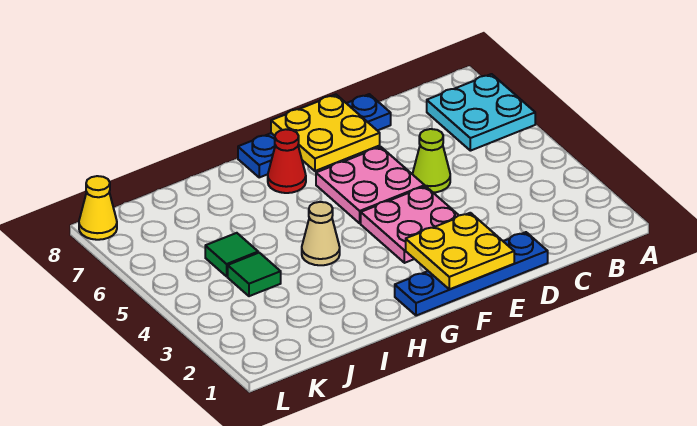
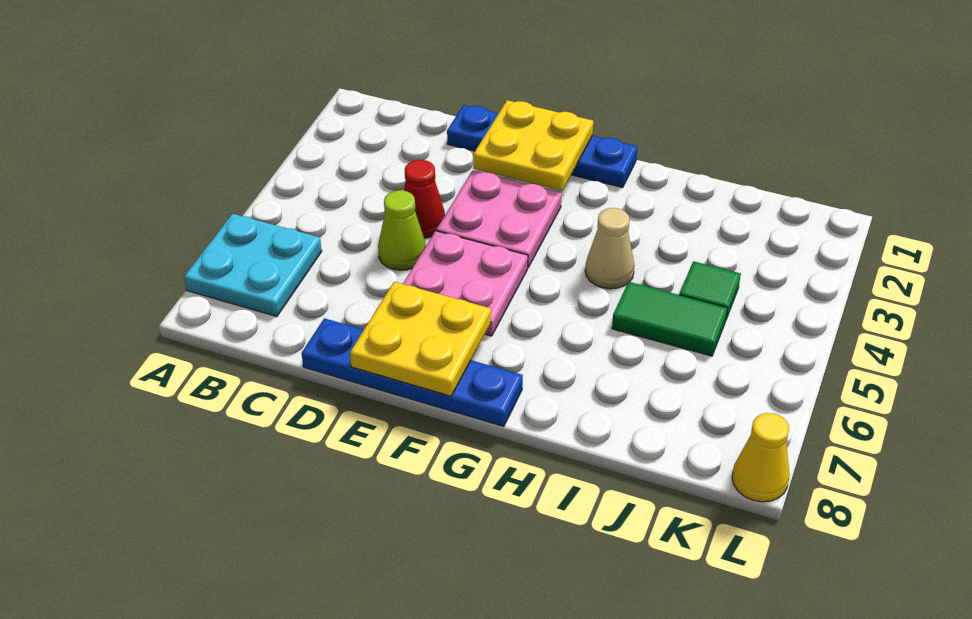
red cone G7 level 1 -> red cone D4 level 1
green tile J5 level 1 -> green tile I5:J5 level 1

